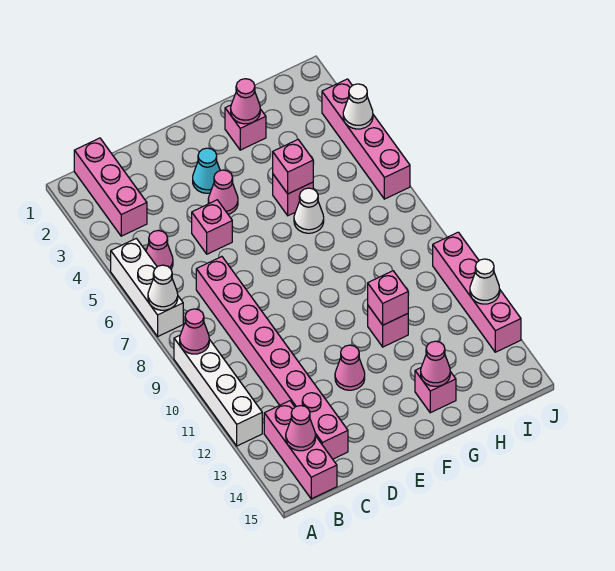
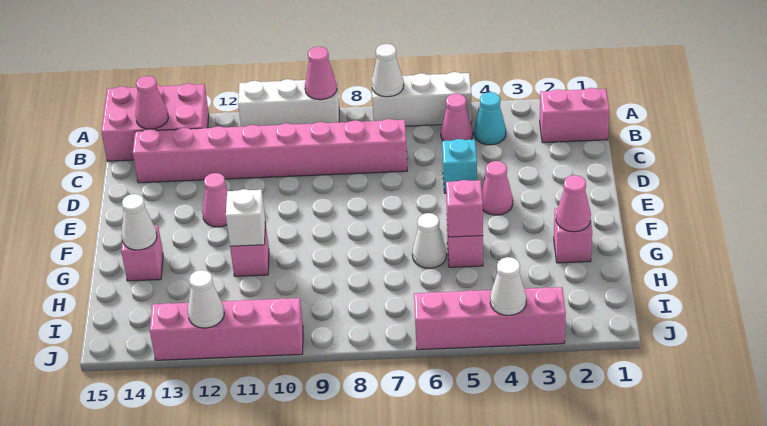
white brick A9:A12 level 1 -> white brick A9:A11 level 1
pink brick B1:B3 level 1 -> pink brick B1:B2 level 1
pink brick B13:B15 level 1 -> pink brick A13:B15 level 1
pink brick D5 level 1 -> cyan brick D5 level 1
cyan cone E3 level 1 -> cyan cone B4 level 1
pink brick G11 level 2 -> white brick G11 level 2
pink cone G14 level 2 -> white cone G14 level 2

